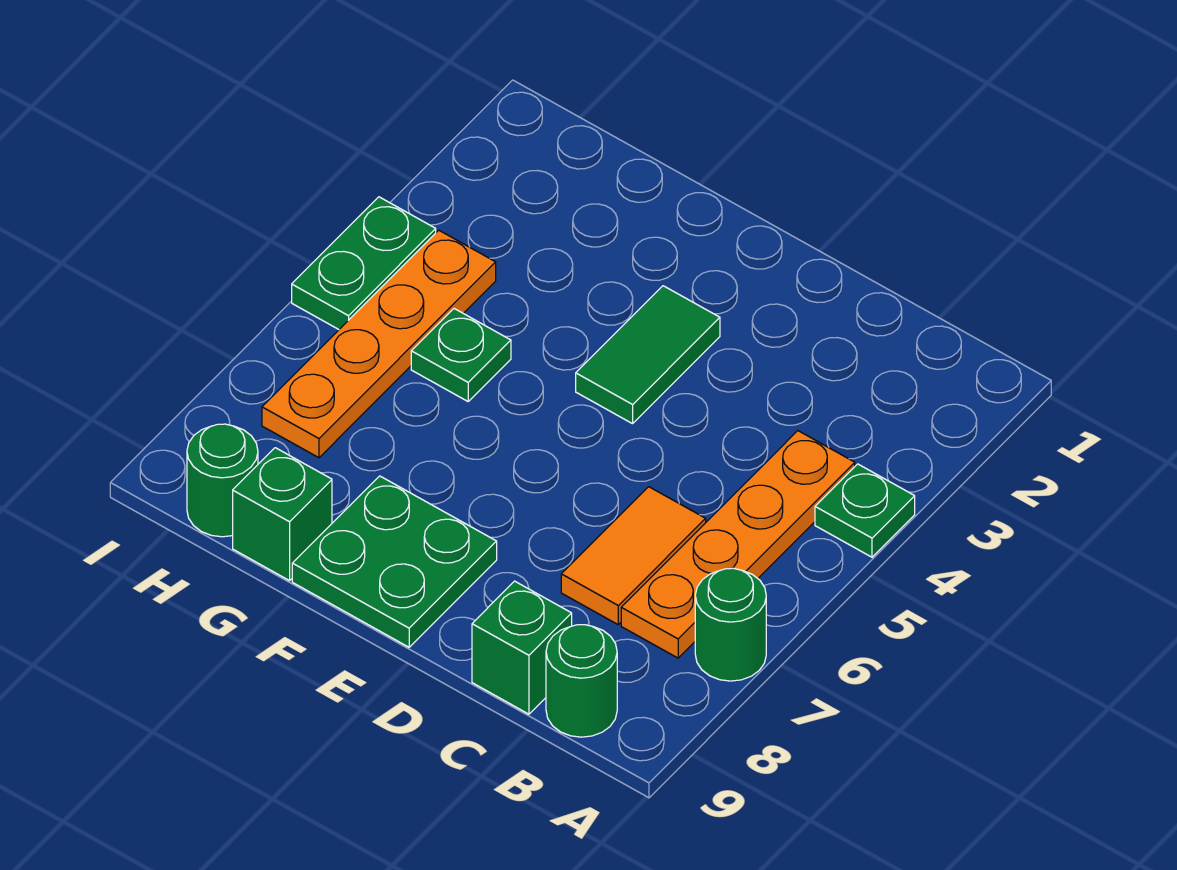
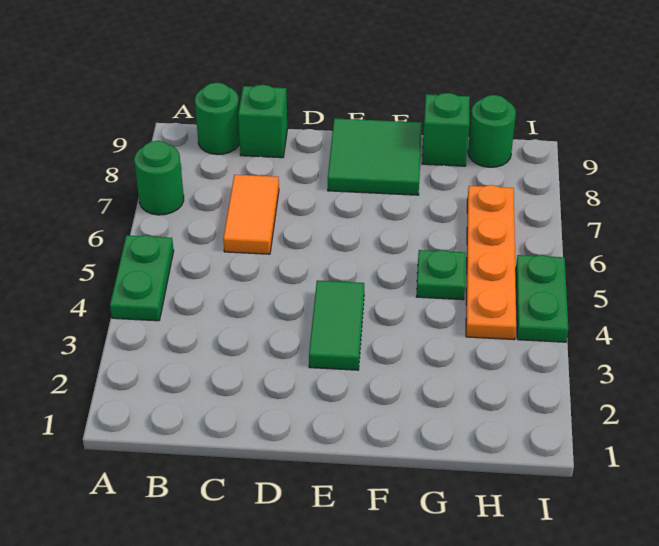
green plate A4 level 1 -> green plate A4:A5 level 1
orange plate B4:B7 level 1 -> none
green plate E8:F9 level 1 -> green tile E8:F9 level 1

